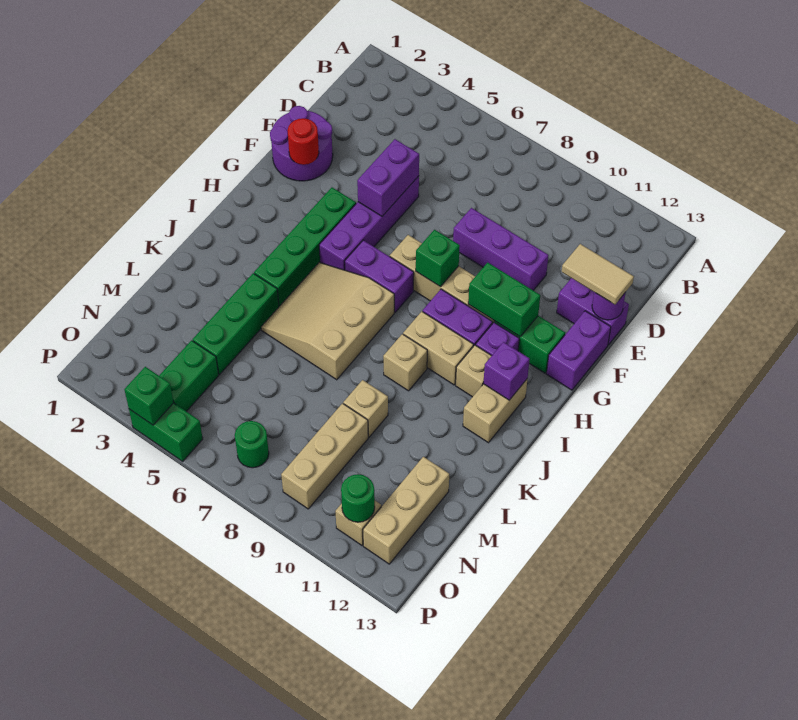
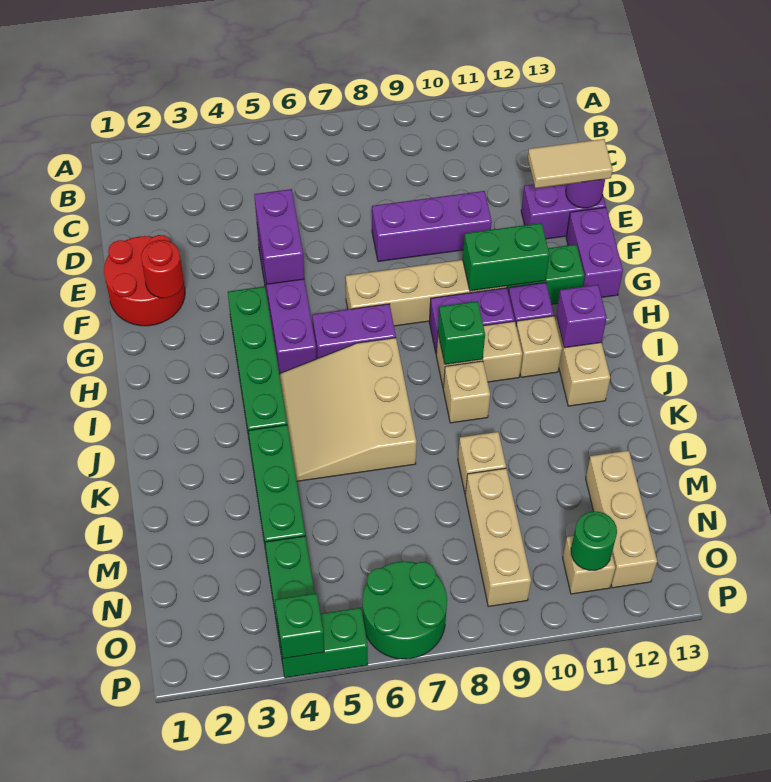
purple round brick E1:F2 level 1 -> red round brick E1:F2 level 1
green brick G8 level 2 -> green brick I9 level 2
green round brick O7 level 1 -> green round brick O6:P7 level 1

